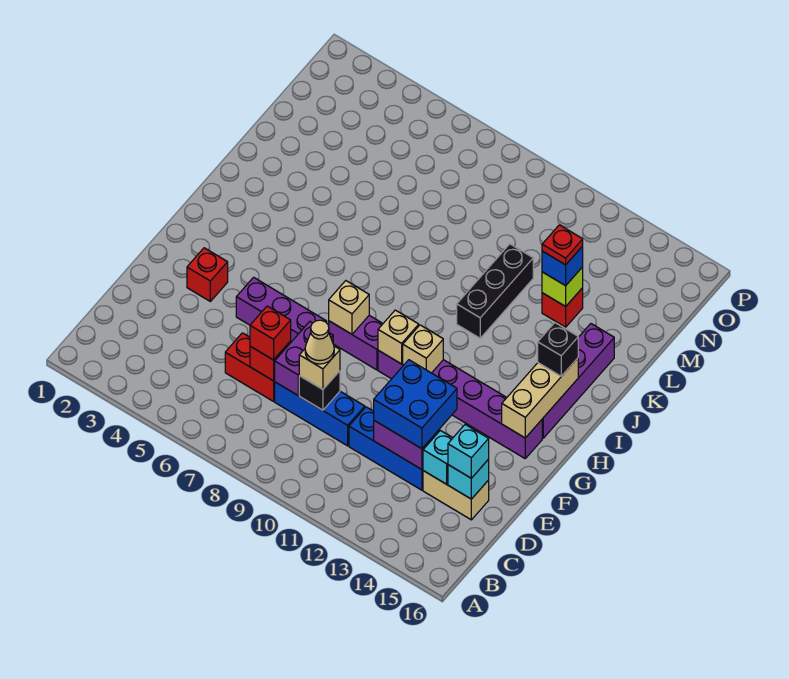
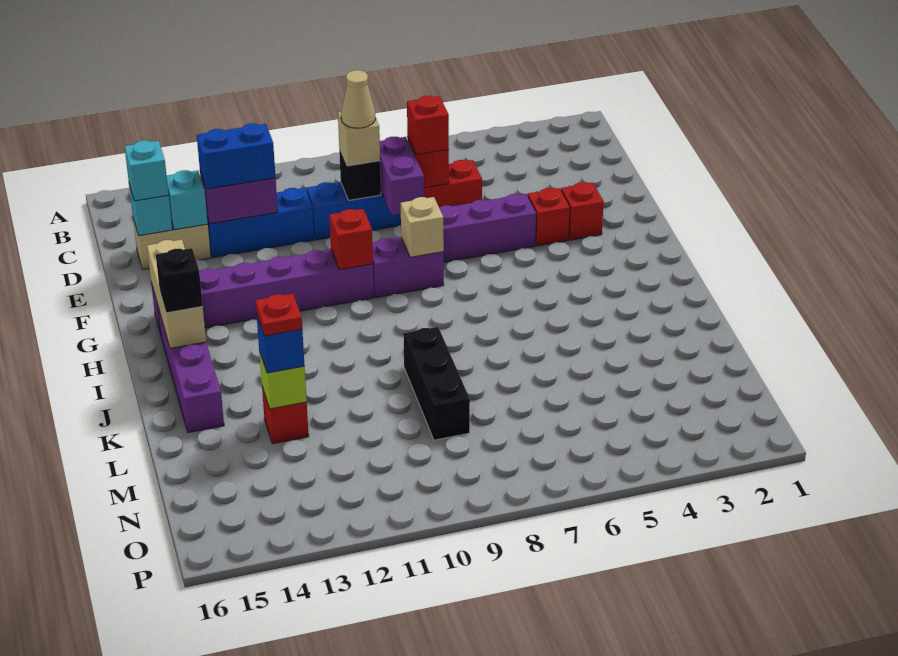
blue brick D12:E13 level 3 -> blue brick D12:D13 level 3
none -> red brick F4 level 1
tan brick G10 level 2 -> red brick G10 level 2
tan brick G11 level 2 -> none
black brick J11:L11 level 1 -> black brick K9:M9 level 1

